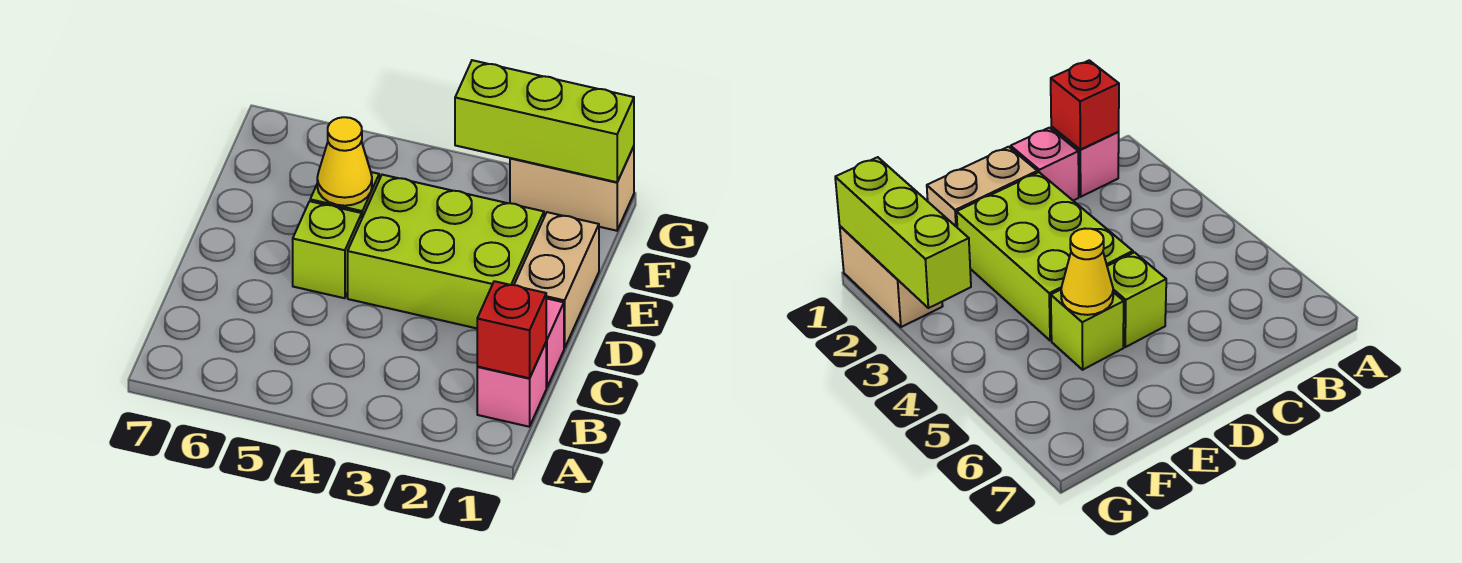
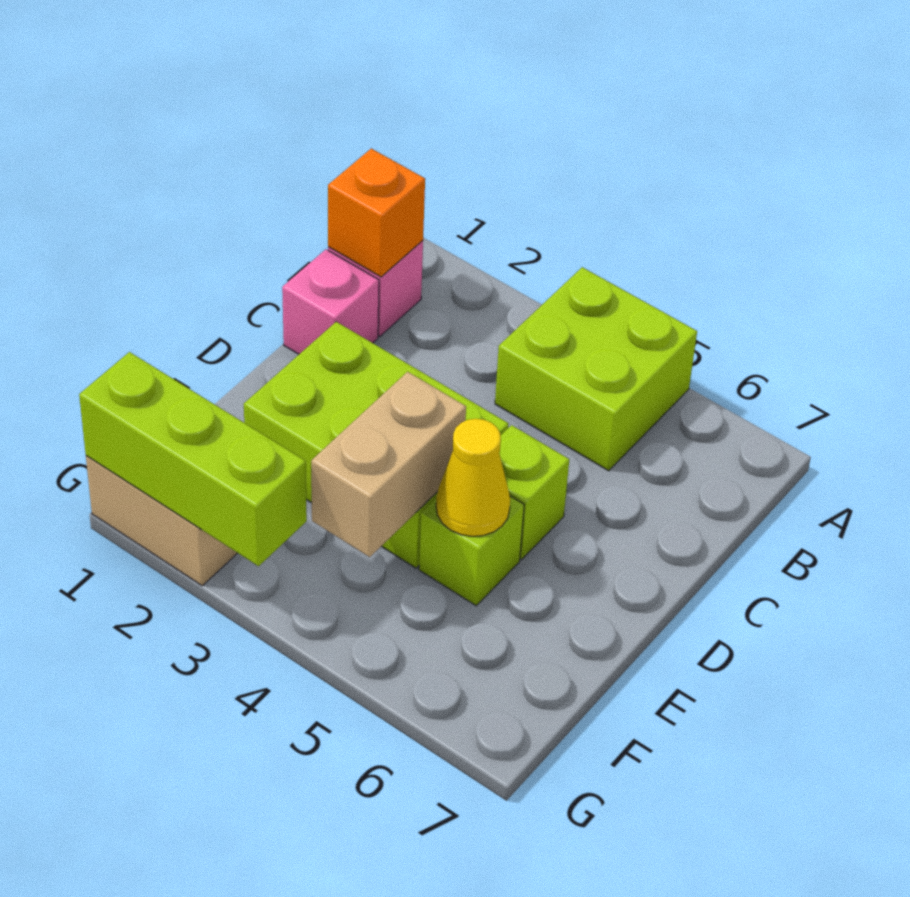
none -> lime brick A4:B5 level 1
red brick B1 level 2 -> orange brick B1 level 2
tan brick D1:E1 level 1 -> tan brick E4:F4 level 2

